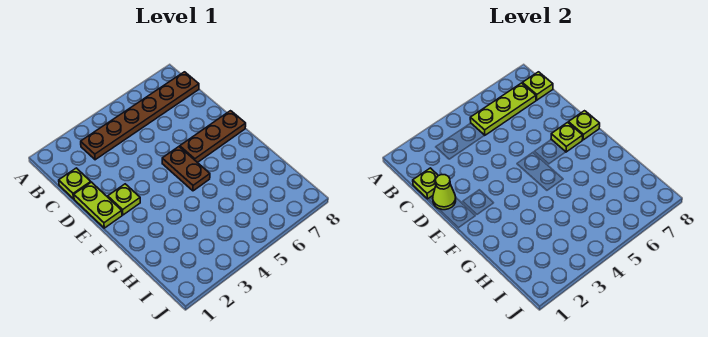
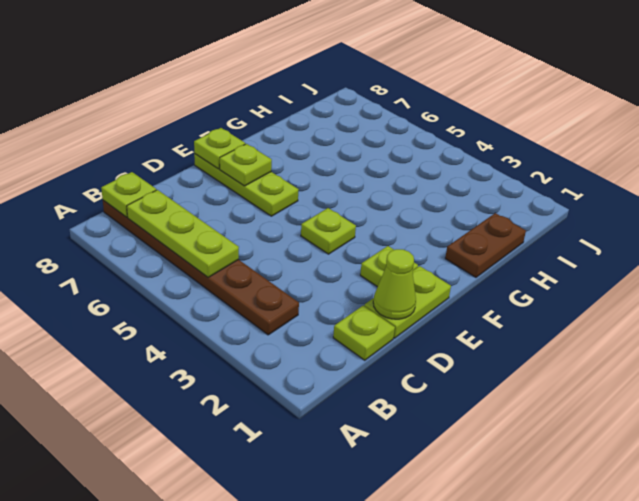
lime plate C1 level 2 -> lime plate E4 level 1
brown plate E5:F5 level 1 -> brown plate G1:H1 level 1
brown plate E6:E8 level 1 -> lime plate E6:E8 level 1

